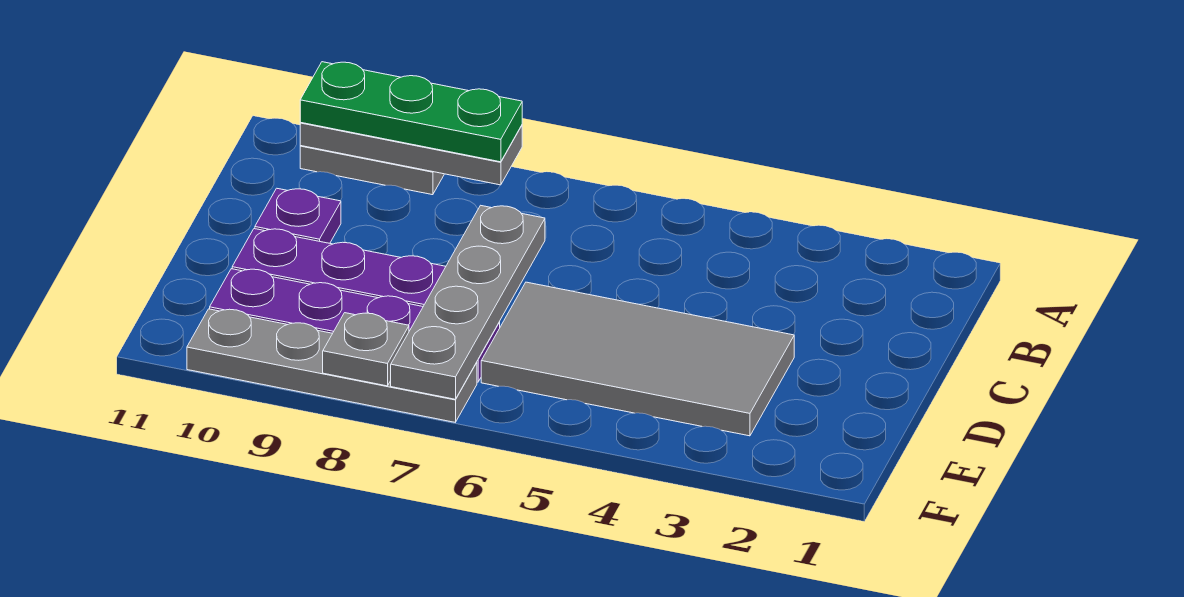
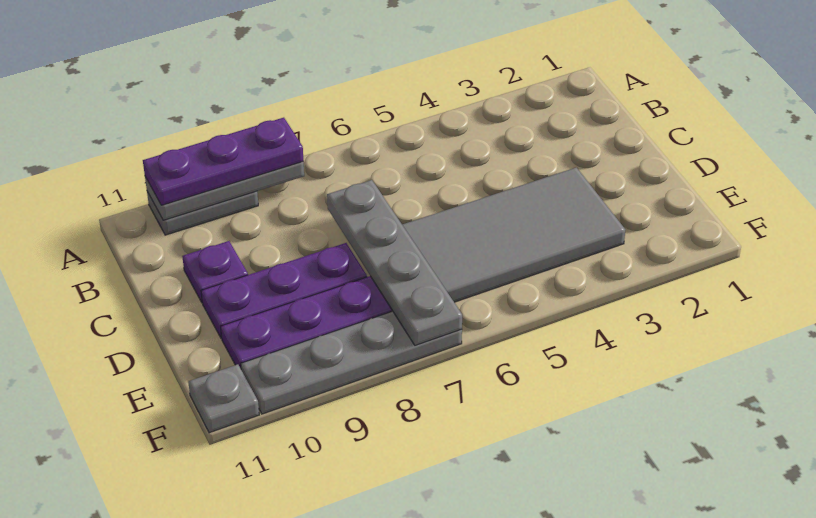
green plate A8:A10 level 3 -> purple plate A8:A10 level 3
grey plate F8 level 2 -> grey plate F11 level 1

